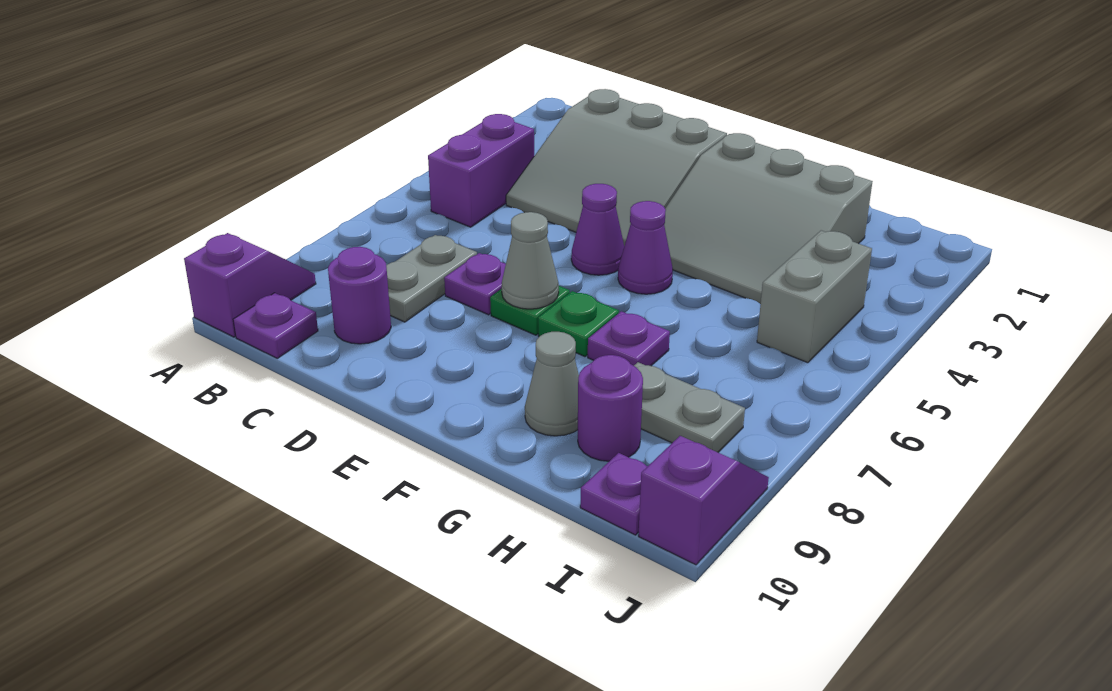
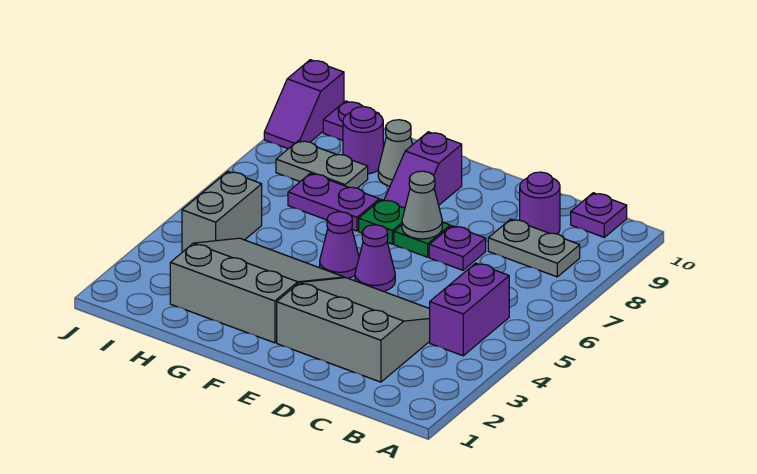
purple slope A9:A10 level 1 top 10 -> purple slope F8:F9 level 1 top 9
grey plate C7:C8 level 1 -> grey plate B8:C8 level 1
purple plate G7 level 1 -> purple plate G7:H7 level 1

